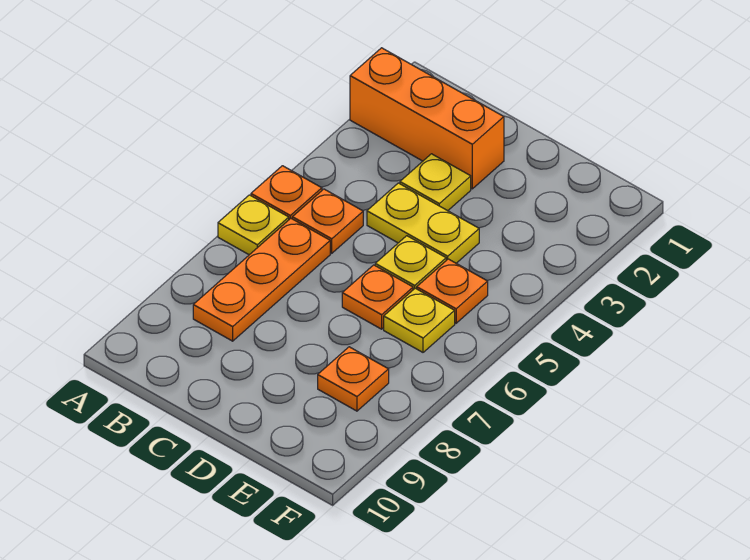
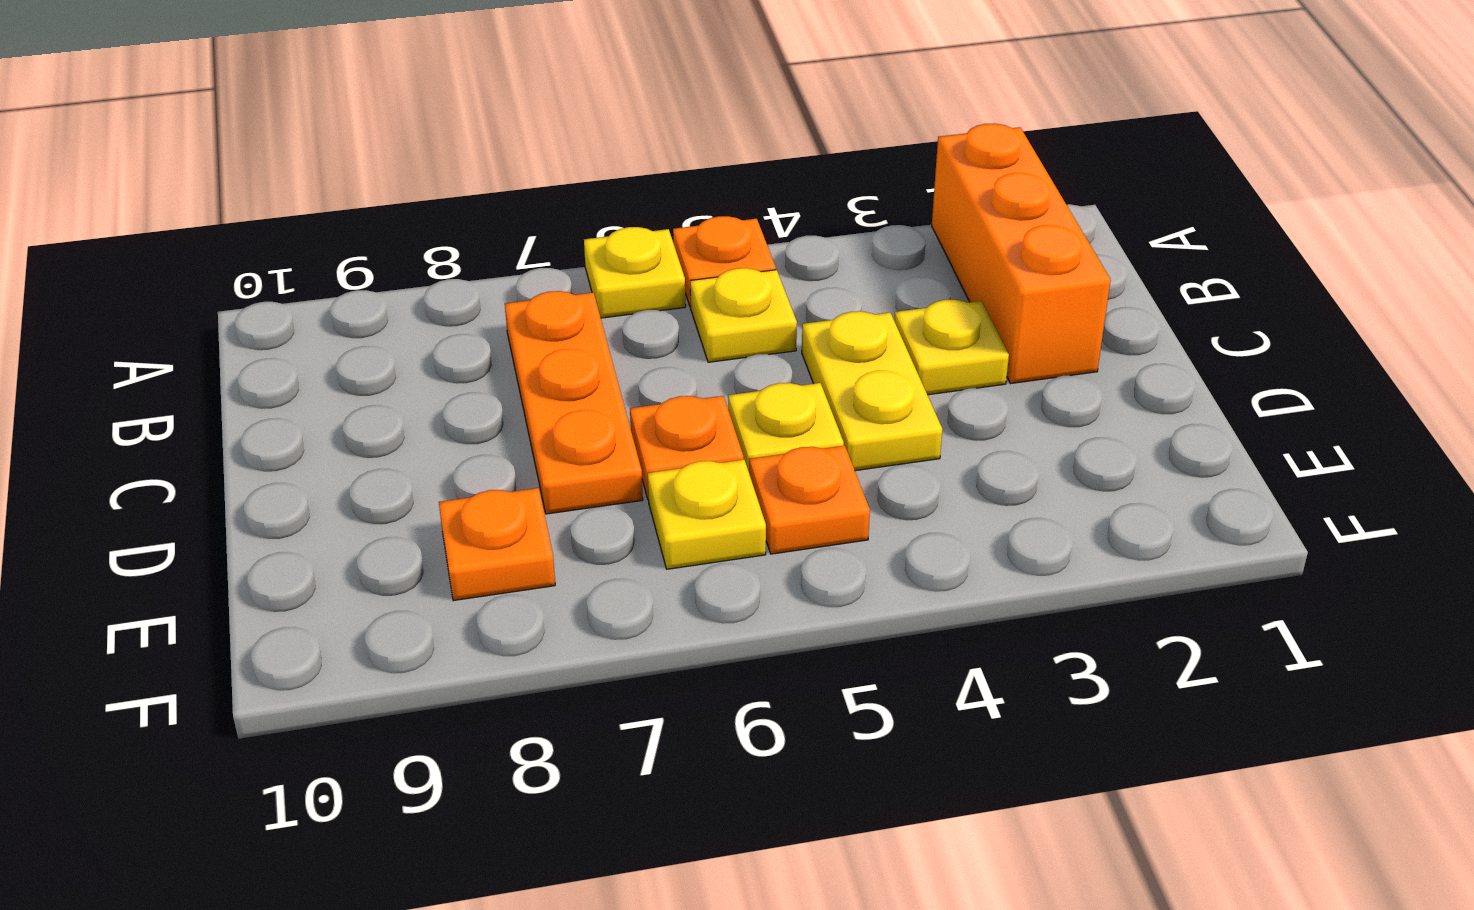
orange plate B5 level 1 -> yellow plate B5 level 1
orange plate B6:B8 level 1 -> orange plate B7:D7 level 1

